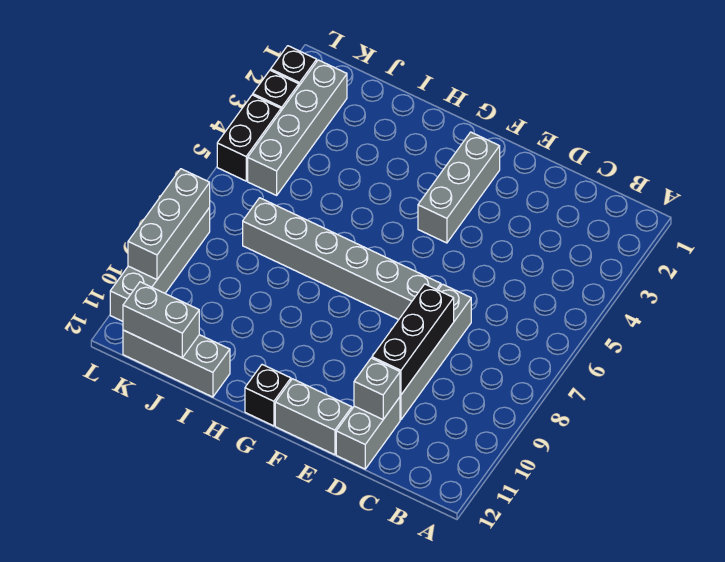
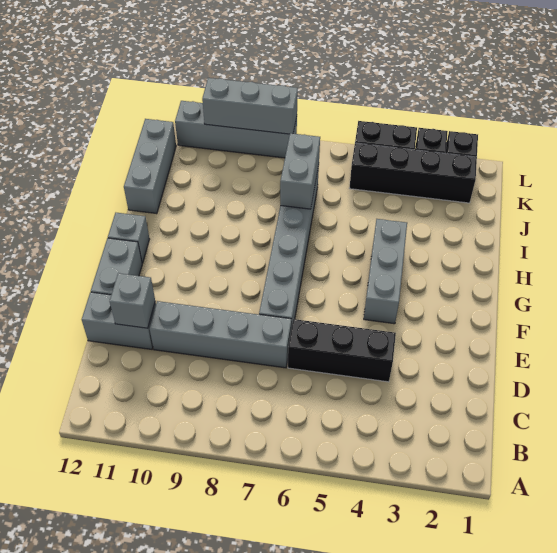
black brick D8:D10 level 2 -> black brick D4:D6 level 1
grey brick F2:F4 level 1 -> grey brick F4:H4 level 1
black brick G12 level 1 -> grey brick G12 level 1
grey brick J12:K12 level 2 -> grey brick I7:J7 level 2
grey brick K2:K5 level 1 -> black brick K2:K5 level 1

